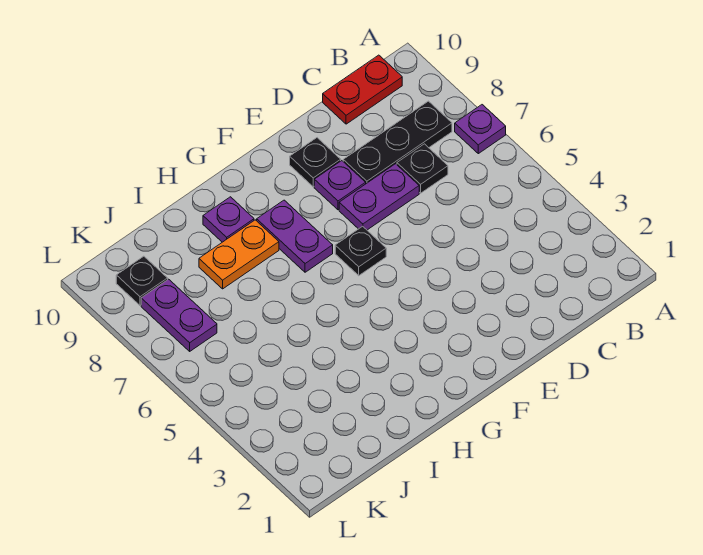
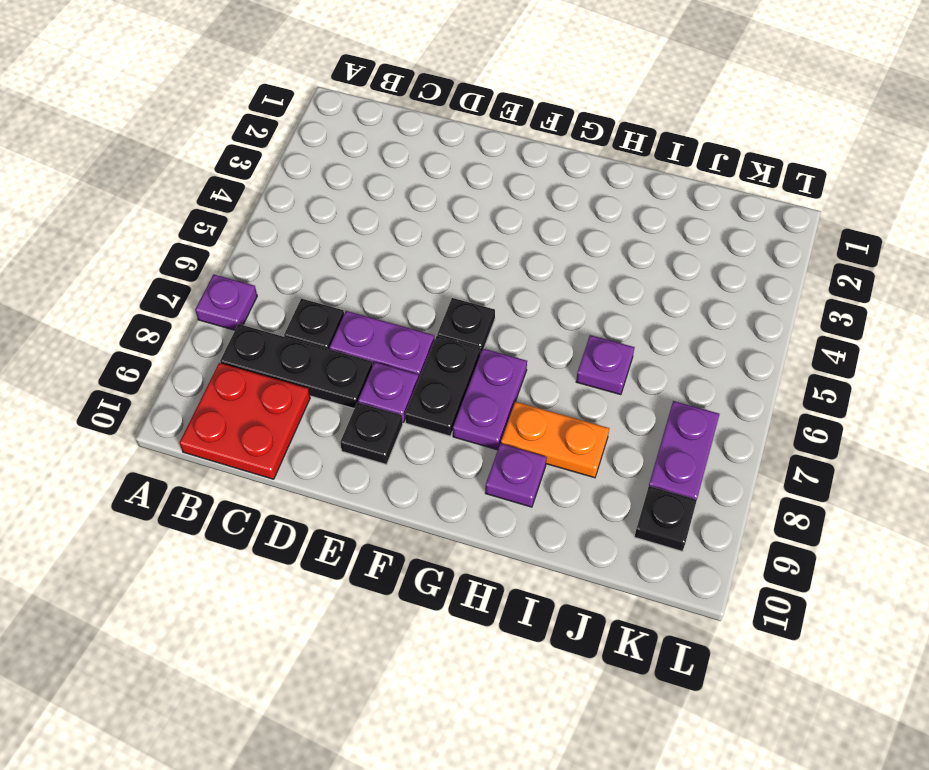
red plate B10:C10 level 1 -> red plate B9:C10 level 1
none -> black plate F7:F8 level 1
none -> purple plate I6 level 1

